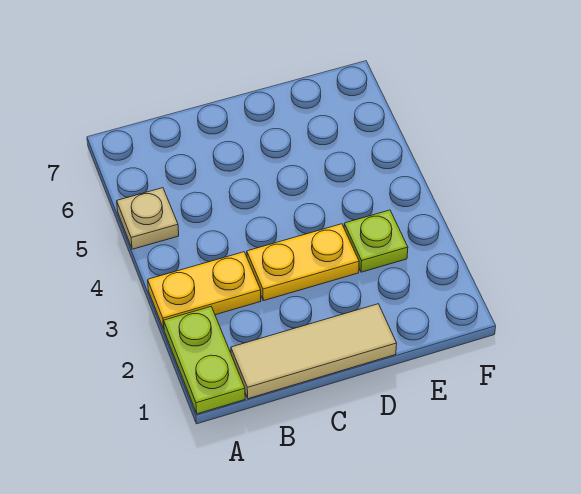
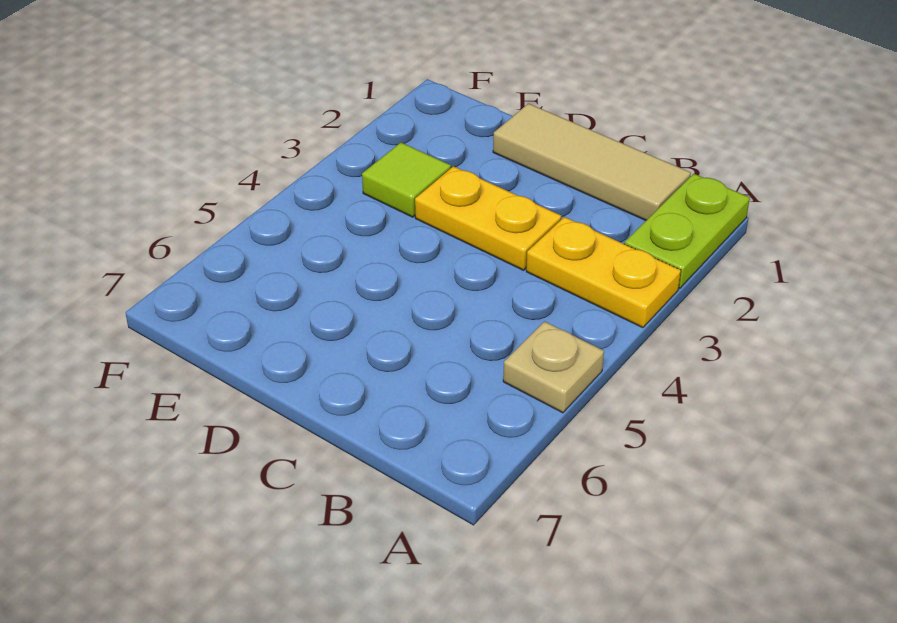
lime plate E3 level 1 -> lime tile E3 level 1

